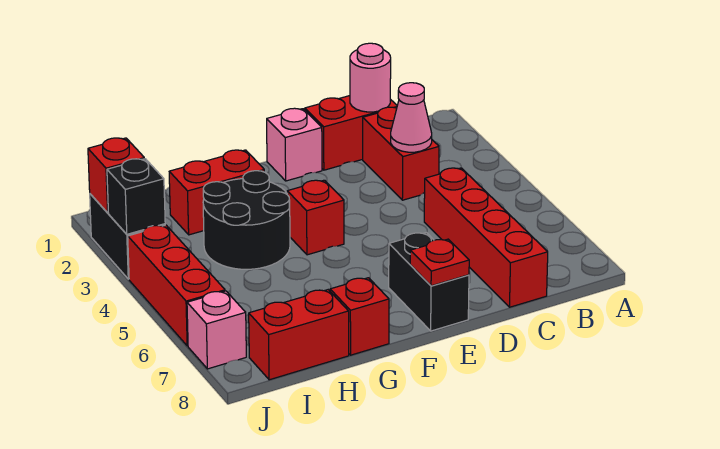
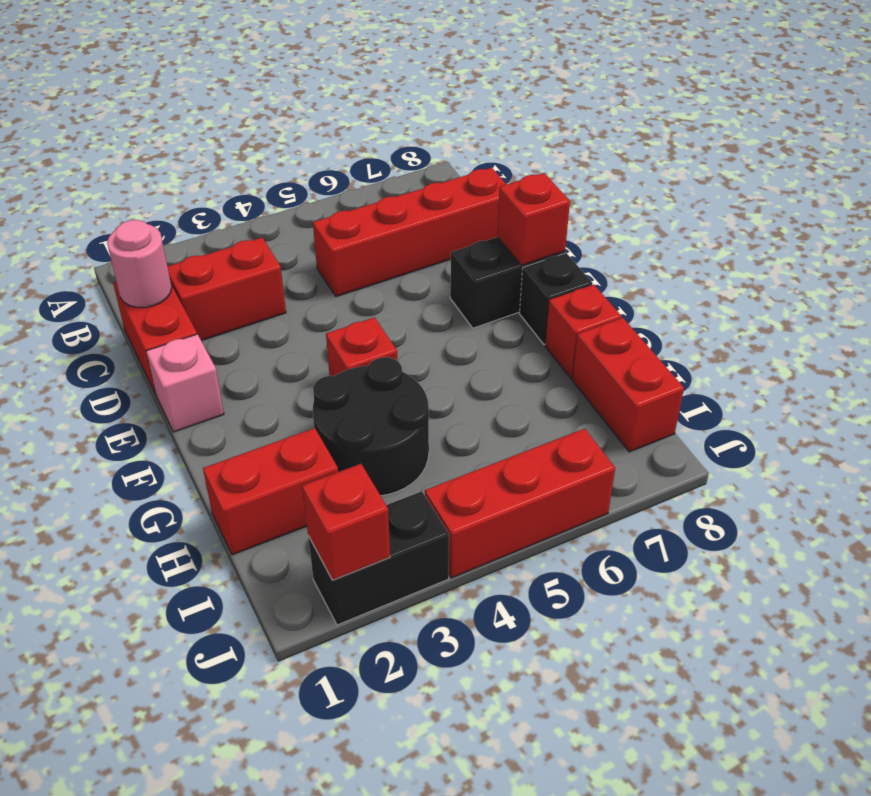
pink cone C3 level 2 -> none
red plate E8 level 2 -> red brick E8 level 2
red brick G2:H2 level 1 -> red brick H1:H2 level 1
black brick J3 level 2 -> black brick F8 level 1
pink brick J7 level 1 -> none

